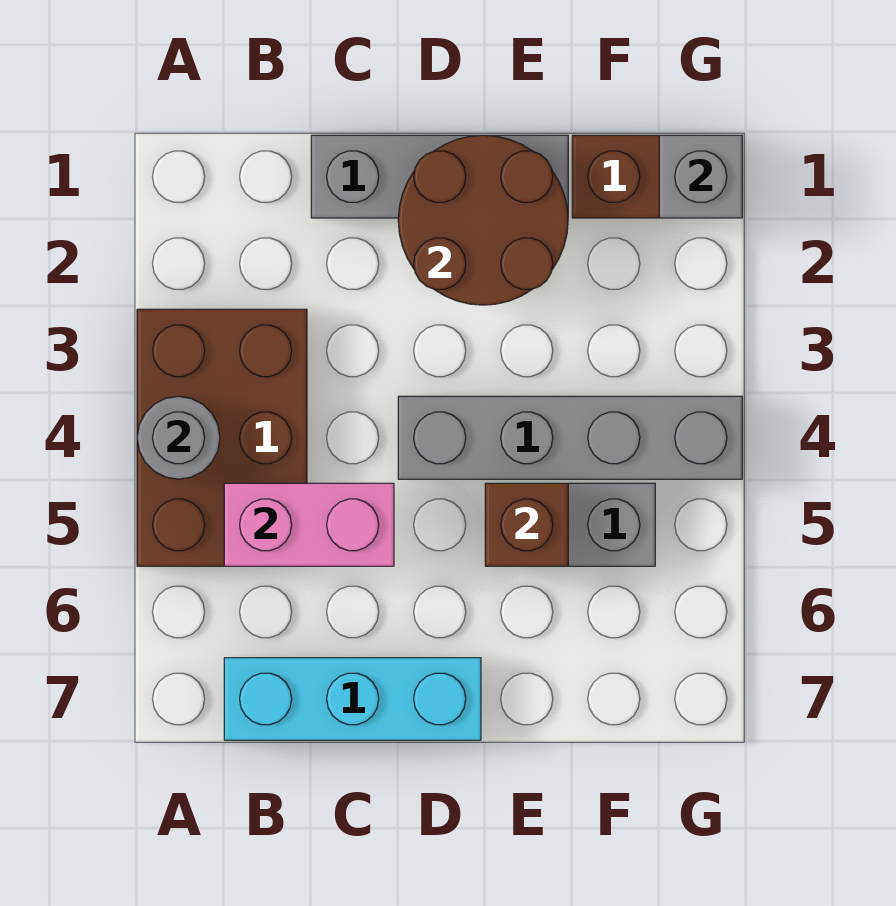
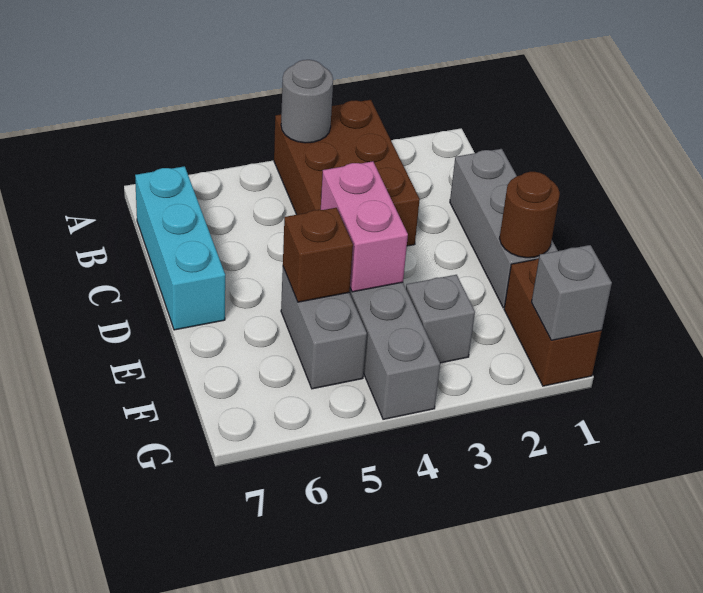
brown brick A3:B5 level 1 -> brown brick A3:C4 level 1
pink brick B5:C5 level 2 -> pink brick D4:E4 level 2
brown round brick D1:E2 level 2 -> brown round brick E1 level 2
none -> grey brick F3 level 1

